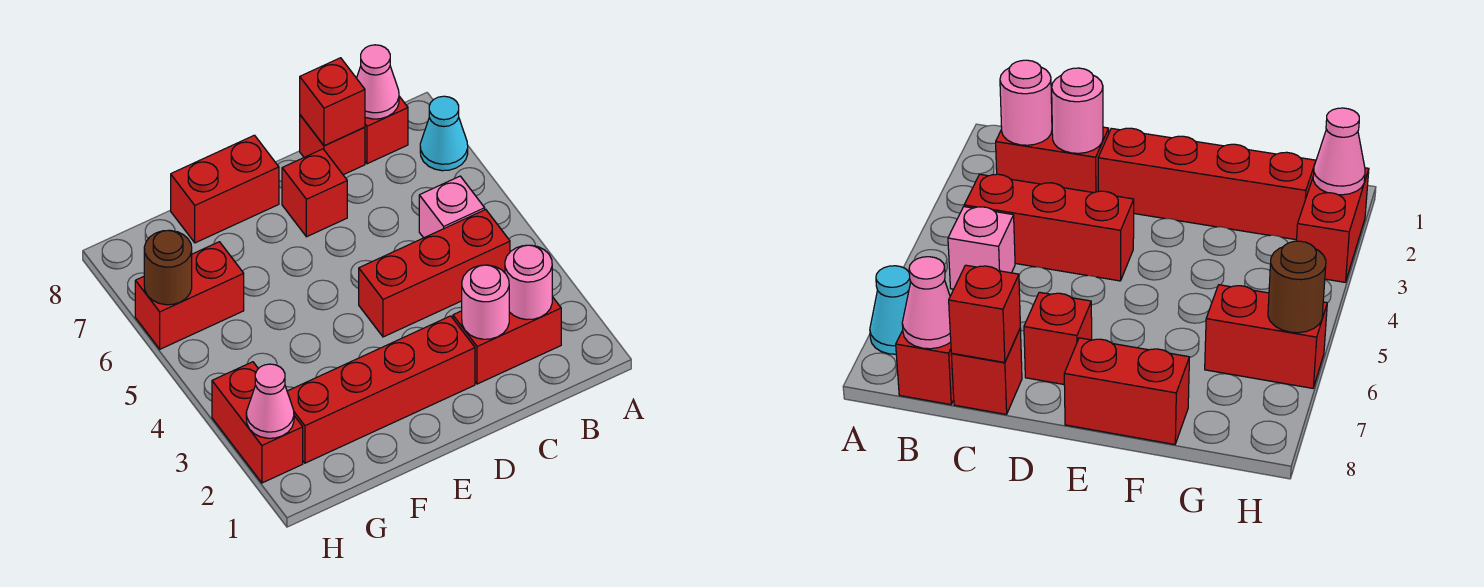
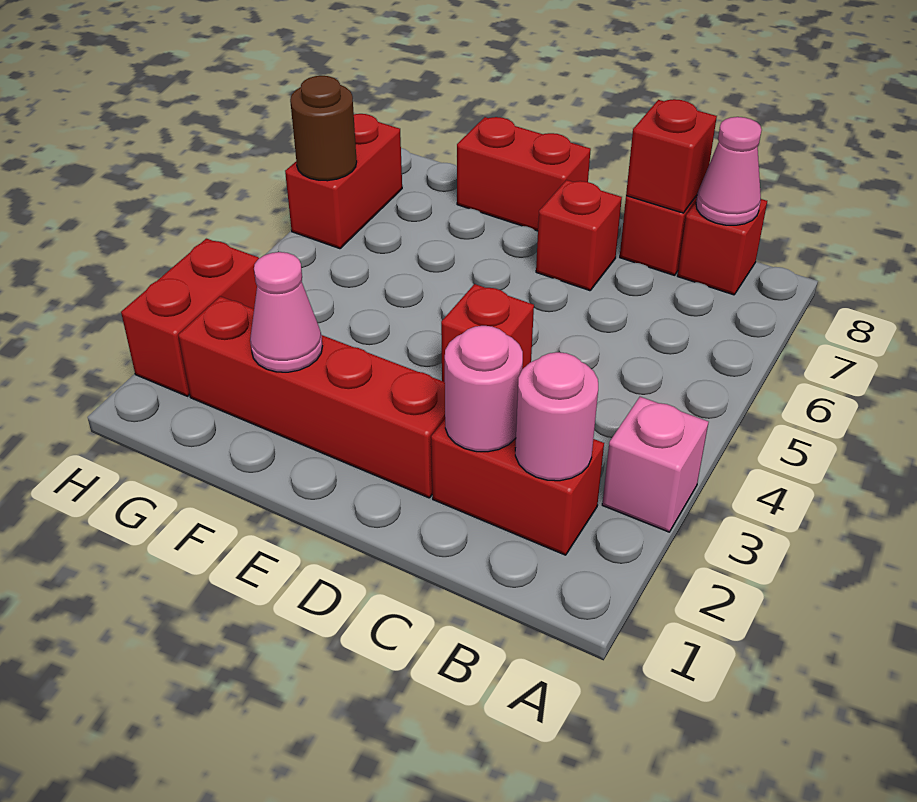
cyan cone A7 level 1 -> none
red brick B4:D4 level 1 -> red brick D4 level 1
pink brick B5 level 1 -> pink brick A3 level 1
red brick G6:H6 level 1 -> red brick H6:H7 level 1
pink cone H2 level 2 -> pink cone F2 level 2

